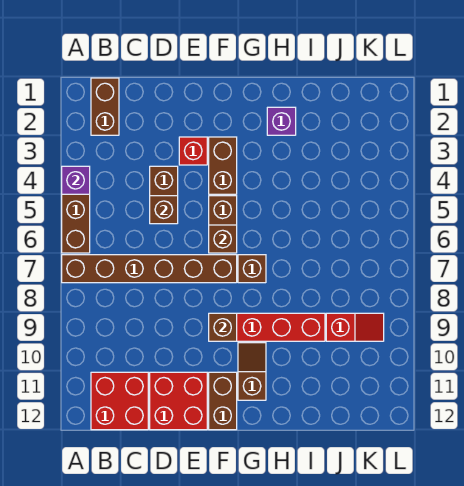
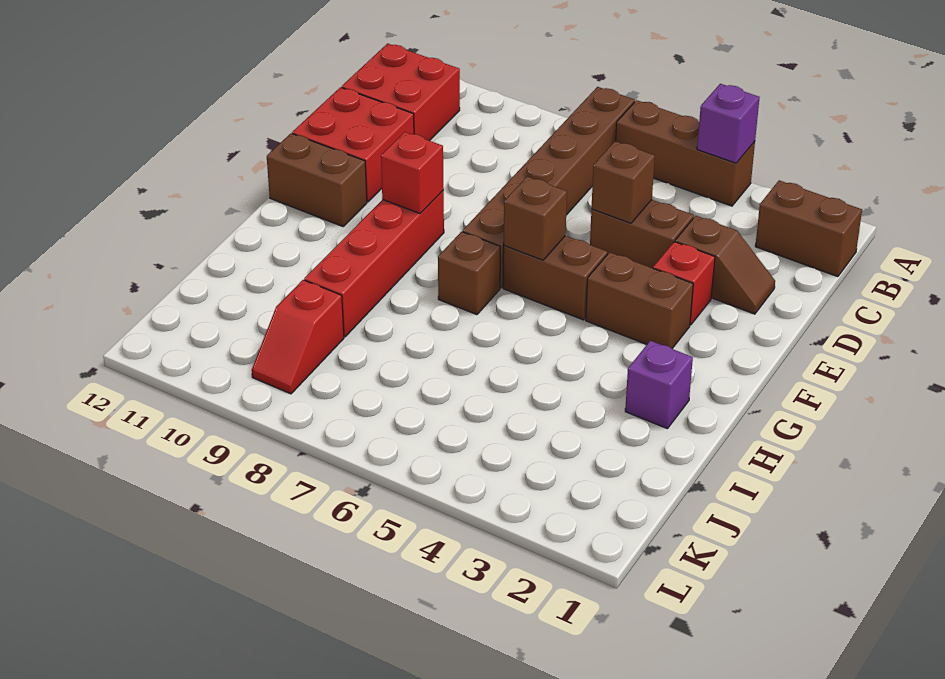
brown brick F9 level 2 -> red brick F9 level 2
brown slope G10:G11 level 1 top 11 -> brown slope D2:D3 level 1 top 3

